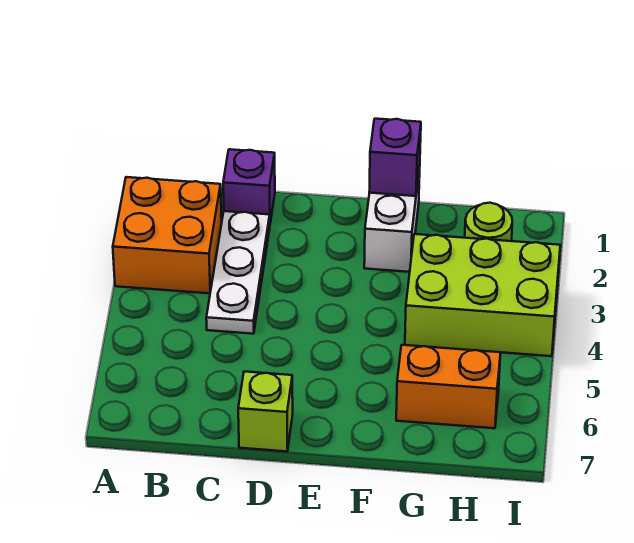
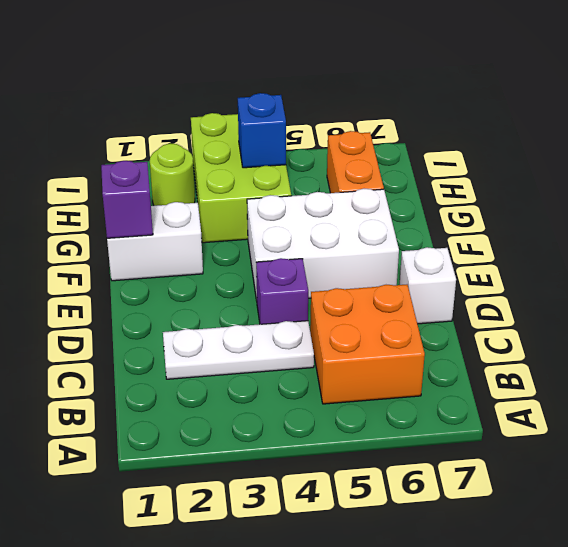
orange brick A2:B3 level 1 -> orange brick B5:C6 level 1
purple brick C1 level 1 -> purple brick D4 level 1
lime brick D7 level 1 -> white brick D7 level 1
none -> white brick E4:F6 level 1
none -> blue brick H4 level 2

